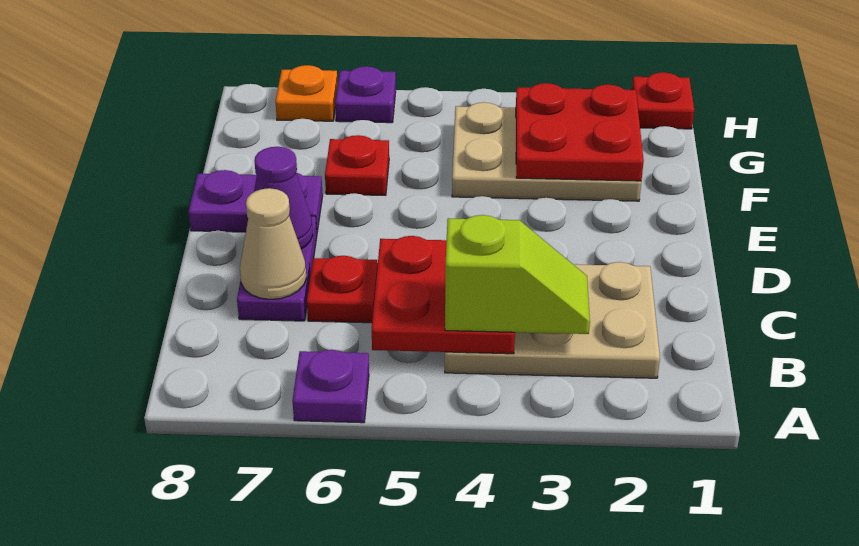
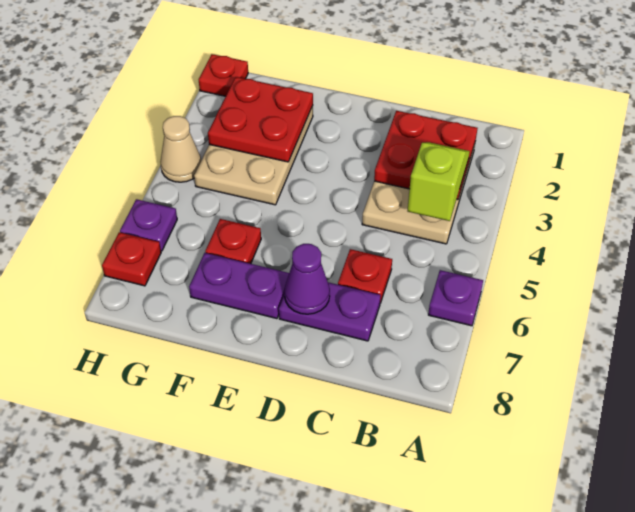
red plate B4:C5 level 2 -> red plate B2:C3 level 2
tan cone C7 level 2 -> tan cone H4 level 1
purple plate E7:E8 level 1 -> purple plate E7:F7 level 1
orange plate H7 level 1 -> red plate H7 level 1

